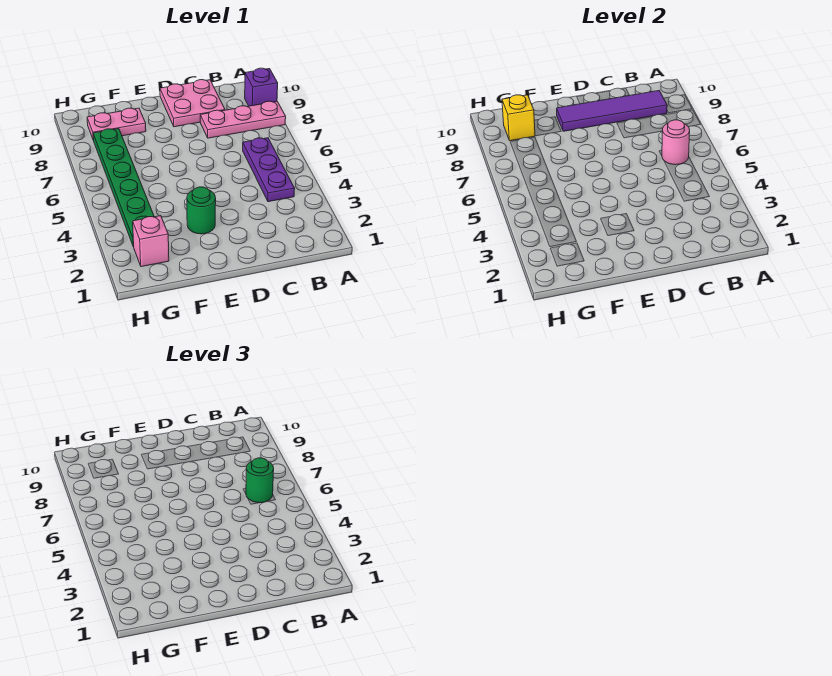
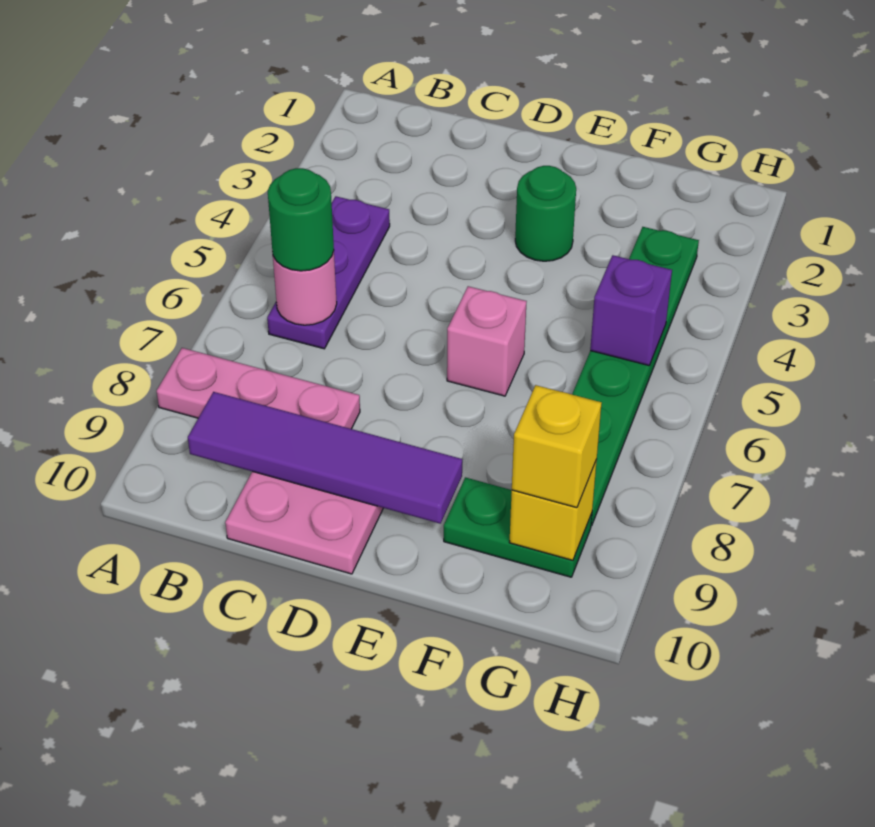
purple brick A9 level 1 -> purple brick G5 level 2
pink plate F9:G9 level 1 -> green plate F9:G9 level 1
pink brick G2 level 1 -> pink brick E6 level 1
none -> yellow brick G9 level 3

